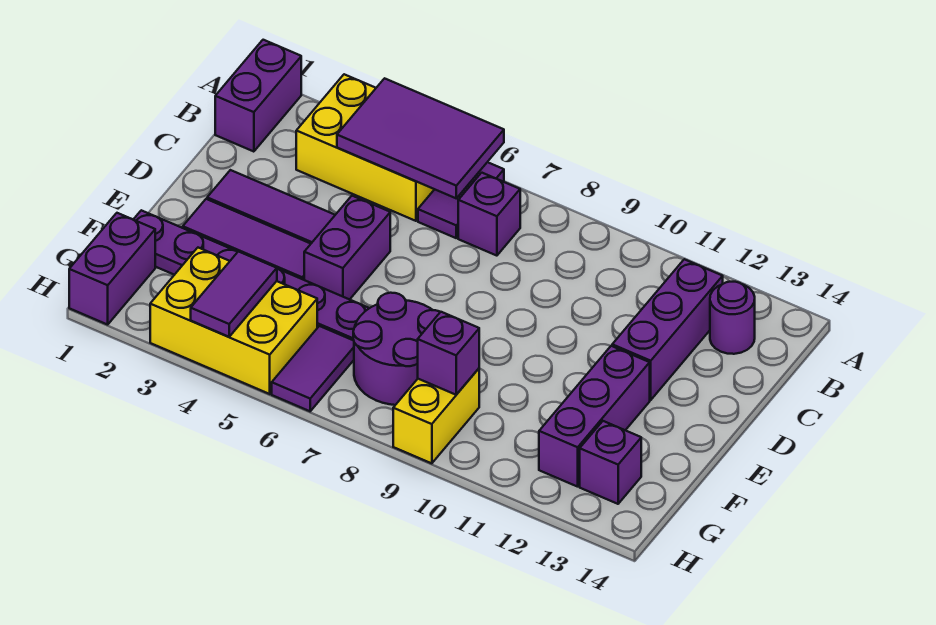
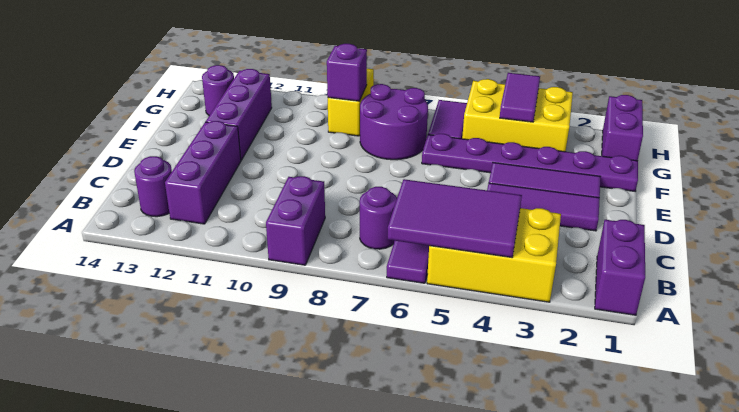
purple brick B7 level 1 -> purple round brick B7 level 1
purple brick D5:E5 level 1 -> purple brick A9:B9 level 1
purple brick G13 level 1 -> purple round brick G13 level 1

